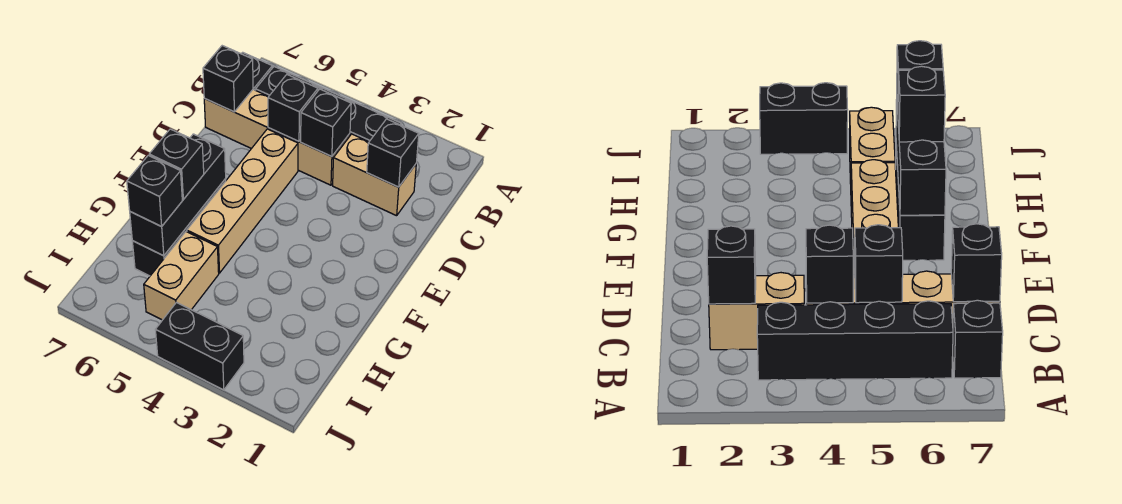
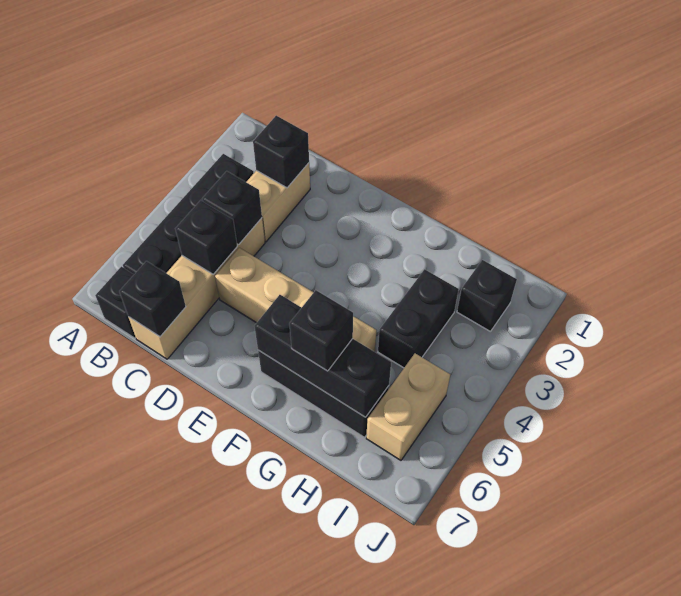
tan brick H5:I5 level 1 -> tan brick I5:I6 level 1
black brick H6 level 3 -> black brick I2 level 1
black brick J3:J4 level 1 -> black brick H3:H4 level 1

